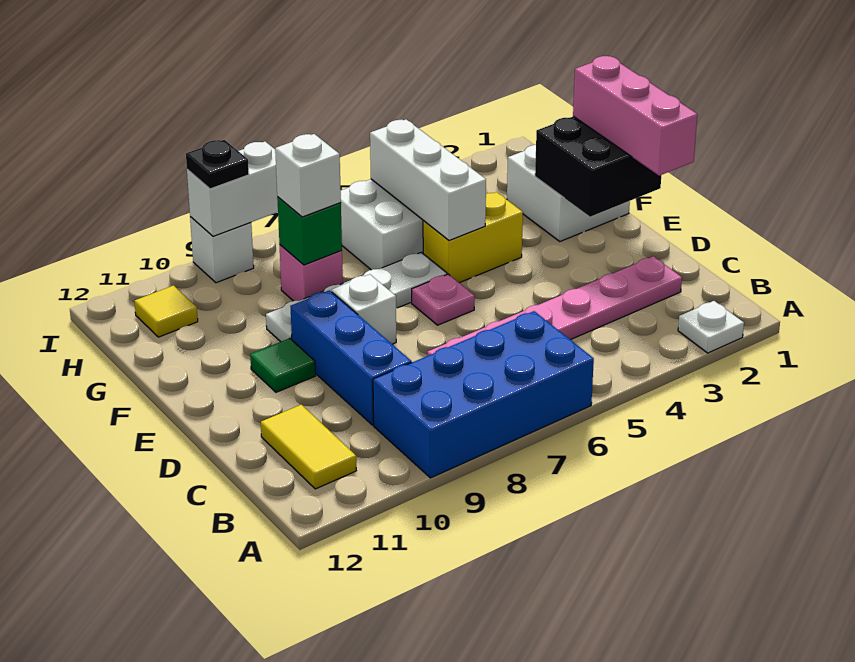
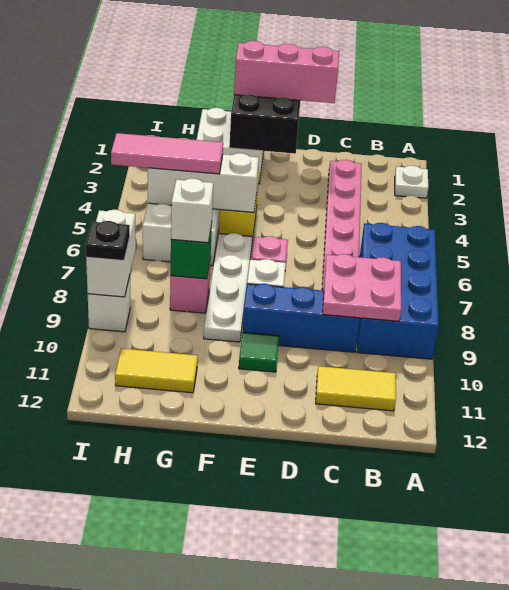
none -> pink plate B8:C9 level 2
none -> pink tile G5:I5 level 3
yellow tile H11 level 1 -> yellow tile G11:H11 level 1

